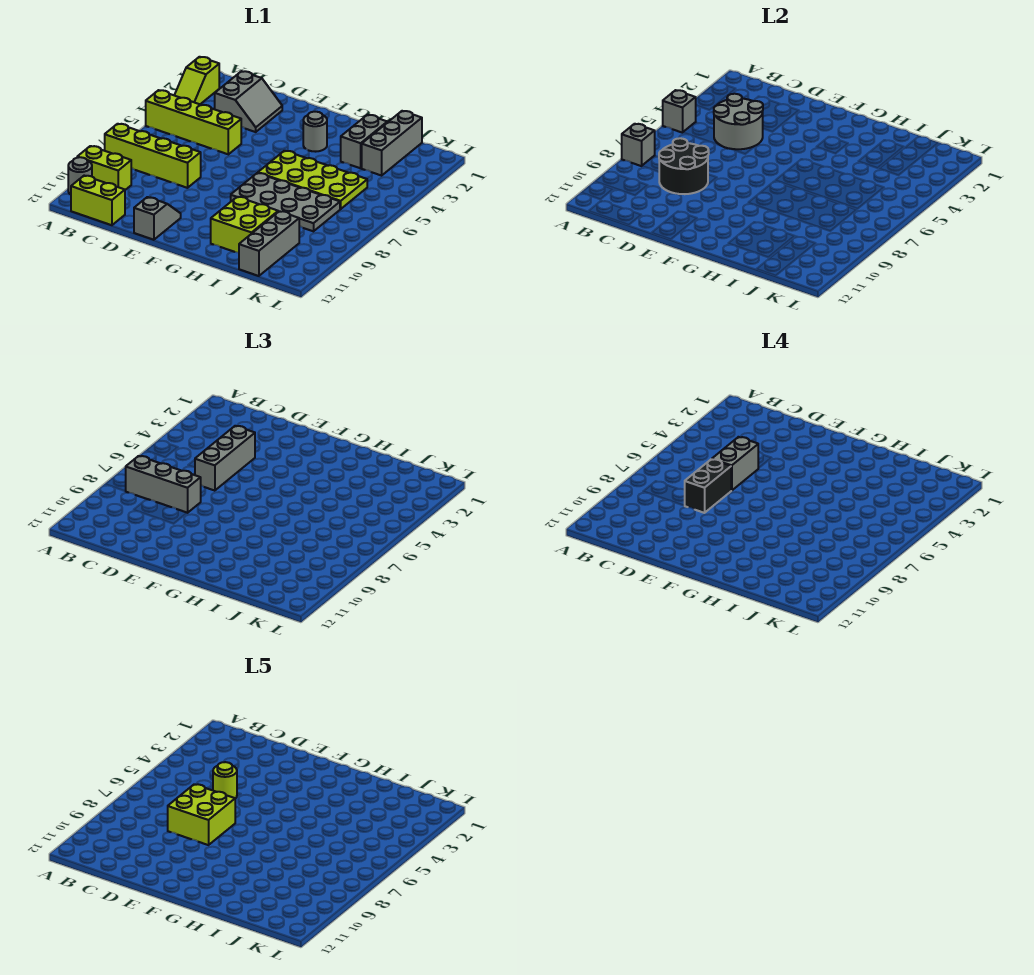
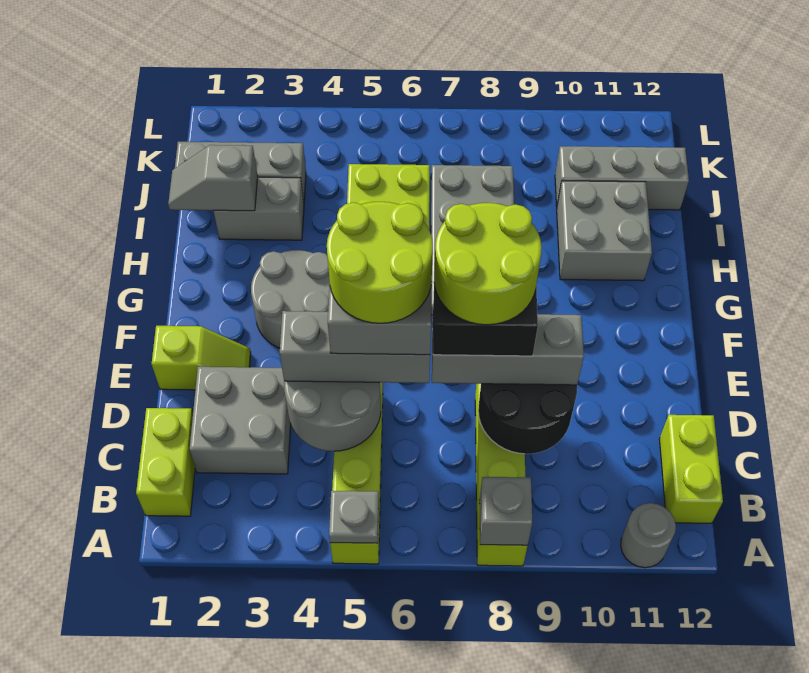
lime slope A2:A3 level 1 top 2 -> lime slope E1:E2 level 1 top 1
grey brick A5 level 2 -> grey plate A5 level 2
lime brick A10:B10 level 1 -> lime brick B1:C1 level 1
grey brick B8:D8 level 3 -> grey brick D7:D9 level 3
grey slope C2:D3 level 1 top C -> grey brick C2:D3 level 1
lime round brick D5 level 5 -> lime round brick D5:E6 level 5
lime brick D7:E8 level 5 -> lime round brick D7:E8 level 5
grey slope E11:E12 level 1 top 12 -> grey slope I1:I2 level 2 top 2
grey round brick G3 level 1 -> grey round brick F3:G4 level 1
lime brick H10:I11 level 1 -> grey brick H10:I11 level 1

